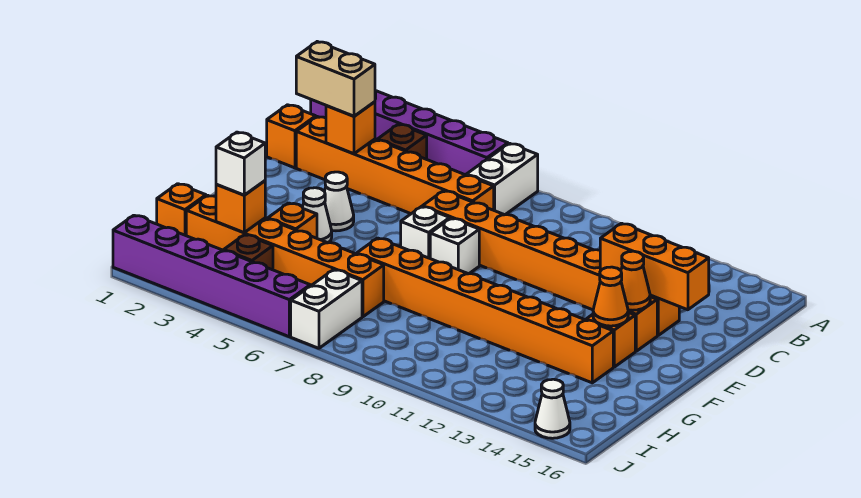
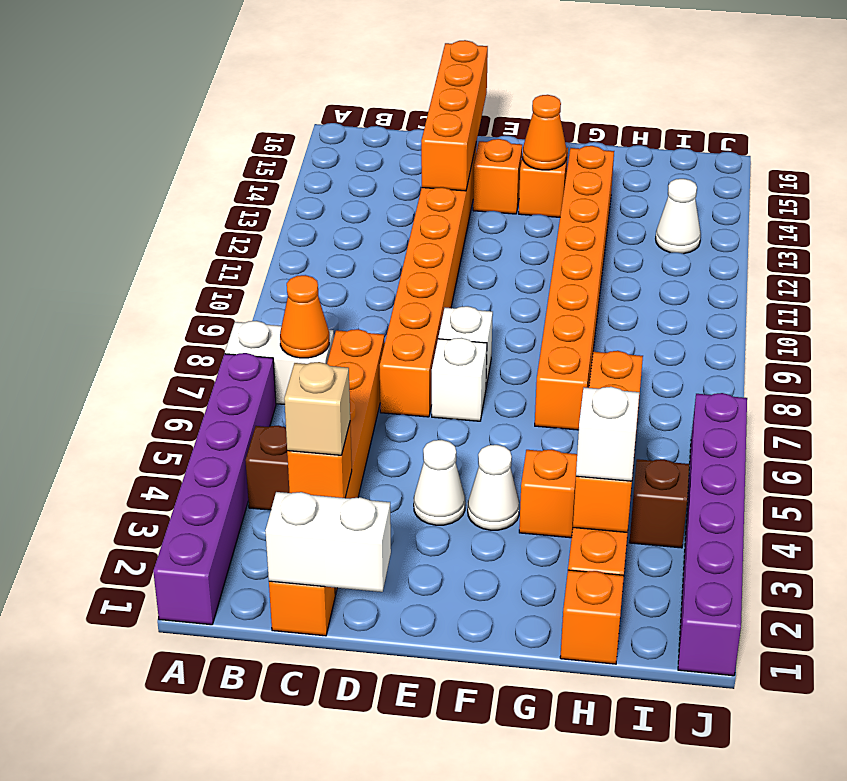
tan brick C2:C3 level 3 -> tan brick C3 level 3
orange brick D13:D15 level 2 -> orange brick D13:D16 level 2
orange cone E14 level 2 -> orange cone B7 level 2
white brick I7:J7 level 1 -> white brick C1:D1 level 2
white cone J15 level 1 -> white cone I13 level 1

